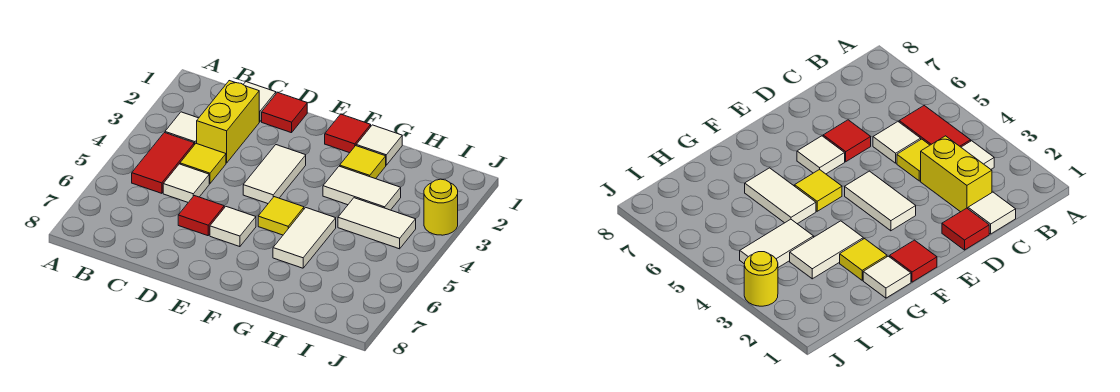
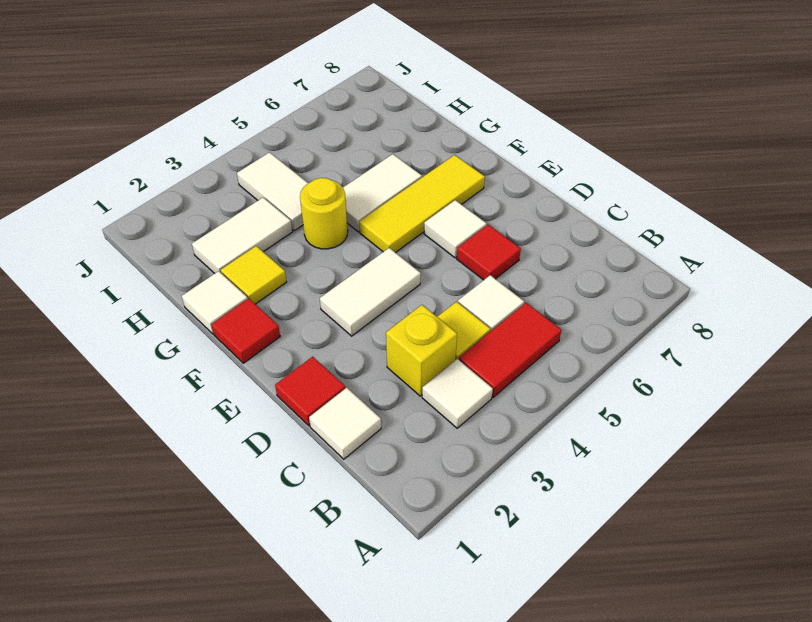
yellow brick C2:C3 level 1 -> yellow brick C3 level 1
yellow tile F5 level 1 -> yellow tile F5:F7 level 1
white tile G3:H3 level 1 -> white tile H2:H3 level 1
yellow round brick J3 level 1 -> yellow round brick G4 level 1

